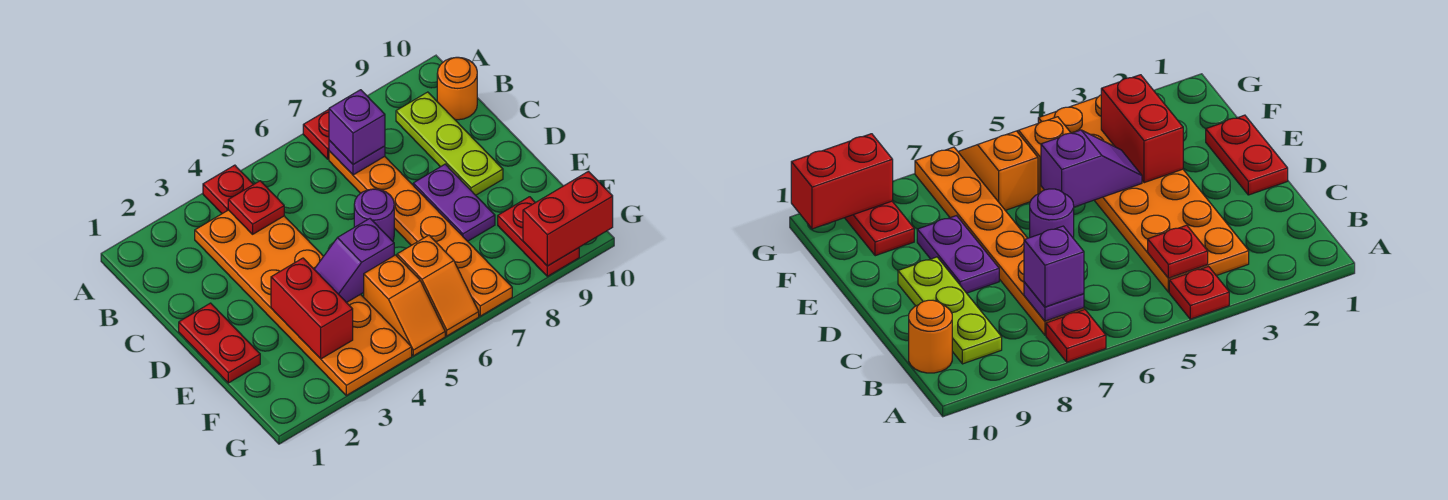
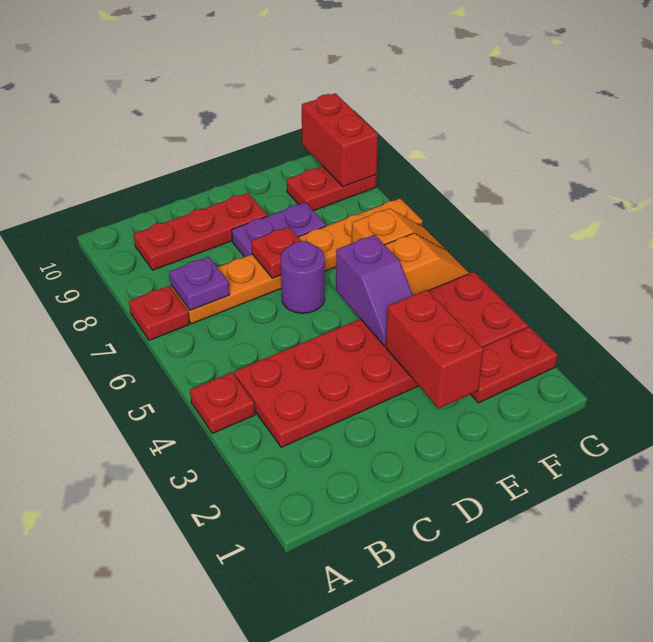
orange plate B3:G4 level 1 -> red plate B3:G4 level 1
red plate B4 level 2 -> red plate D7 level 2
purple brick B7 level 3 -> none
lime plate B9:D9 level 1 -> red plate B9:D9 level 1
orange round brick B10 level 1 -> none
red plate D1:E1 level 1 -> red plate F2:G2 level 1
red brick E3:F3 level 2 -> red brick E2:E3 level 2

